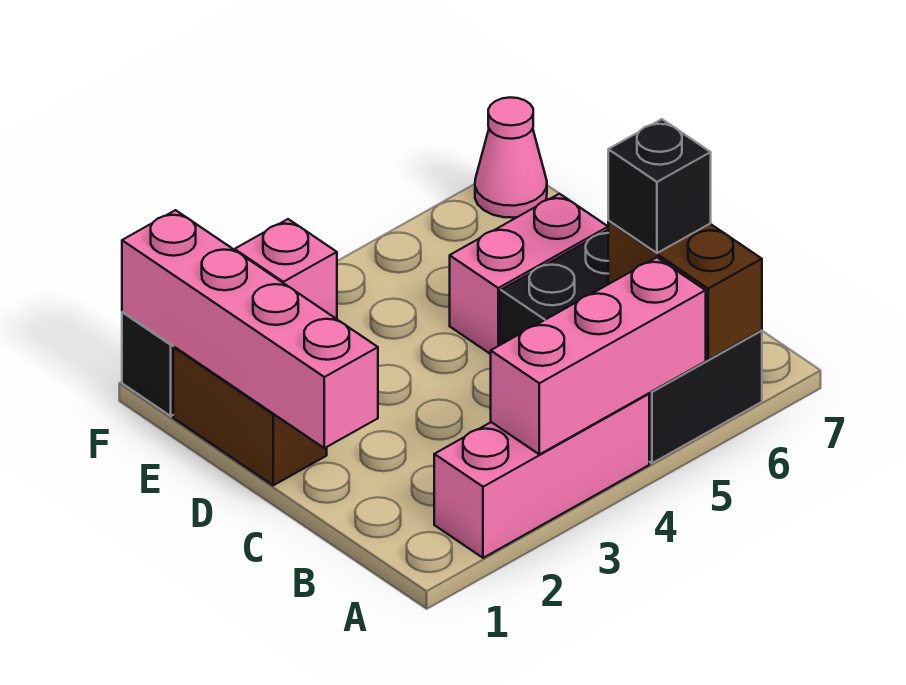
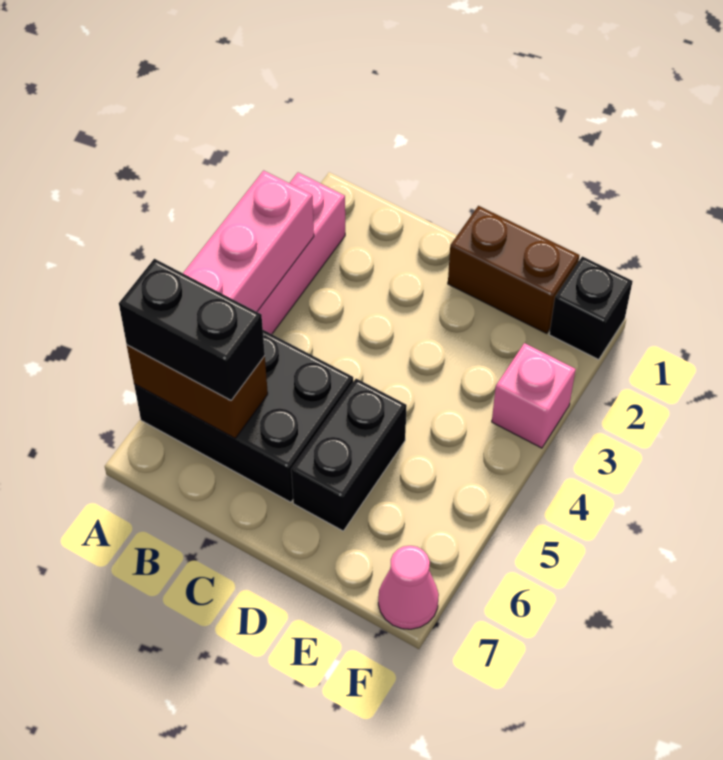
black brick B6 level 3 -> black brick A6:B6 level 3
pink brick C1:F1 level 2 -> none
pink brick D5:D6 level 1 -> black brick D5:D6 level 1

